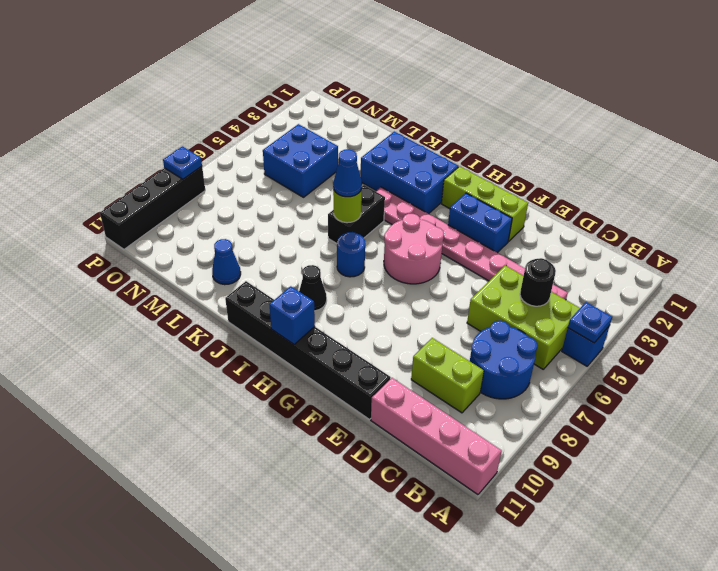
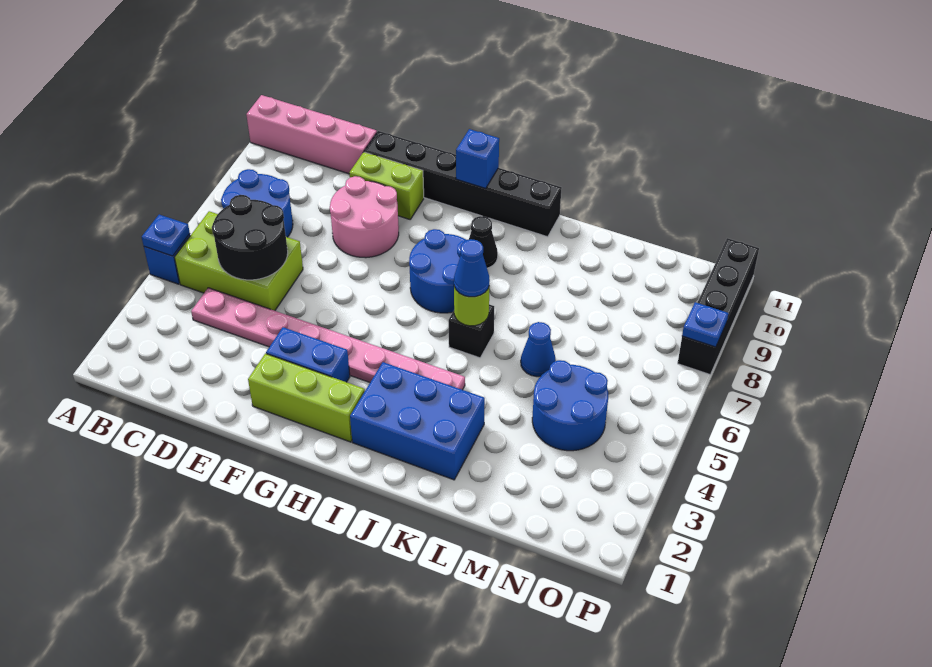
black round brick C5 level 2 -> black round brick C5:D6 level 2
lime brick C9:D9 level 1 -> lime brick E10:F10 level 1
pink round brick G5:H6 level 1 -> pink round brick E8:F9 level 1
blue round brick I7 level 1 -> blue round brick H7:I8 level 1
black brick J5:J6 level 1 -> black brick J6 level 1
blue cone L10 level 1 -> blue cone L6 level 1
blue brick M4:N5 level 1 -> blue round brick M4:N5 level 1

